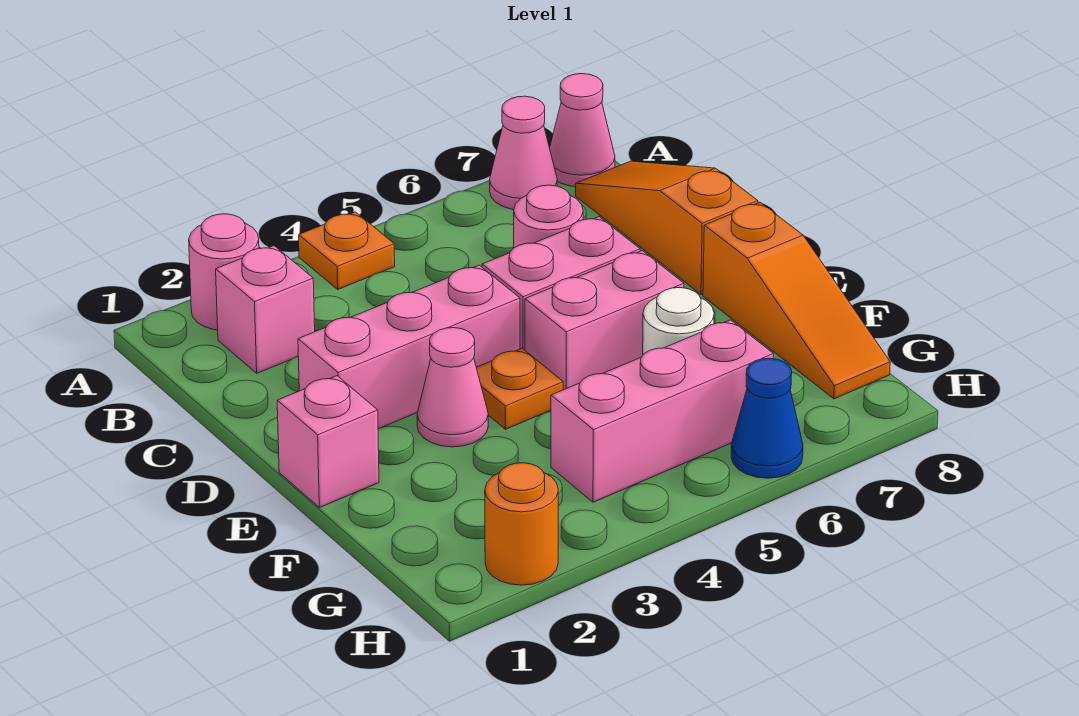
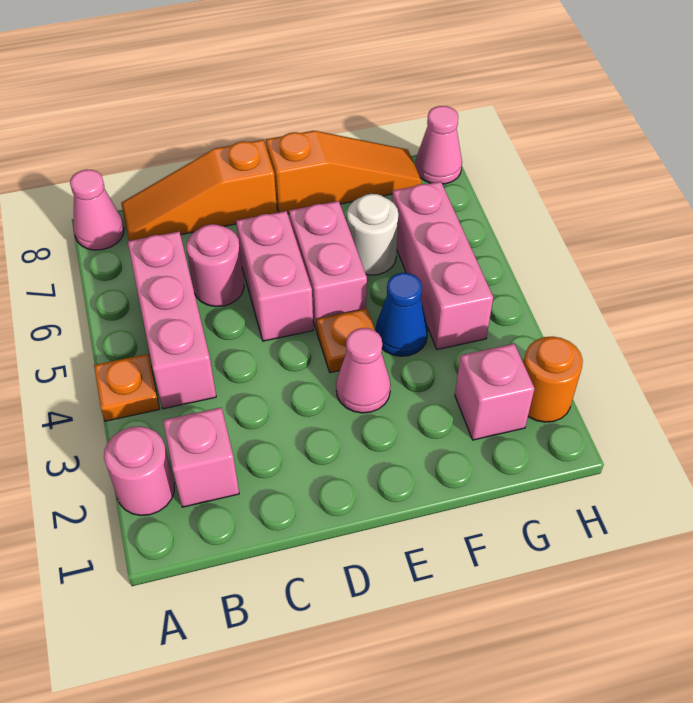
pink cone A7 level 1 -> pink cone H8 level 1
pink brick D2:D4 level 1 -> pink brick B4:B6 level 1
pink brick E1 level 1 -> pink brick G2 level 1
blue cone H6 level 1 -> blue cone F4 level 1

